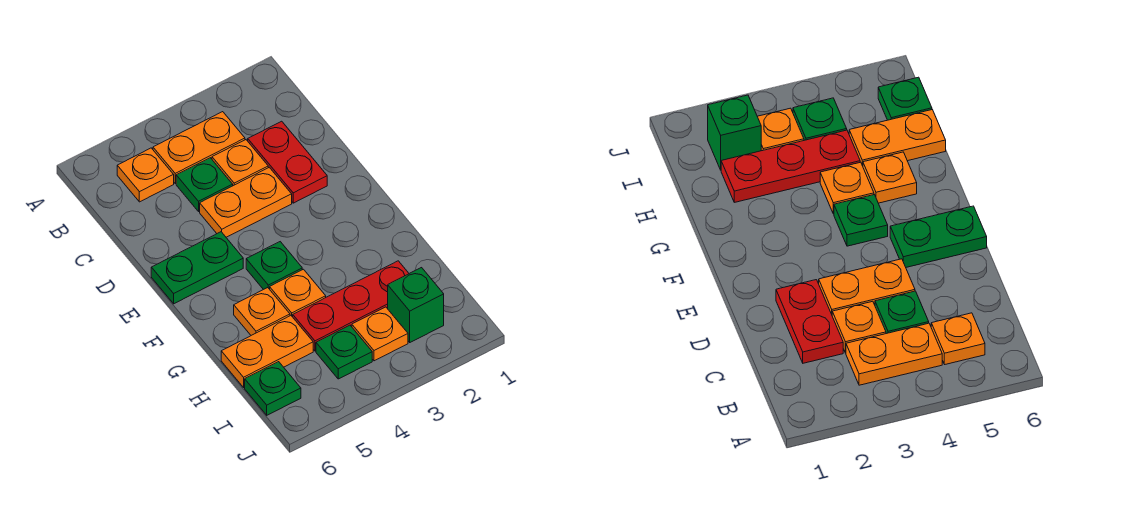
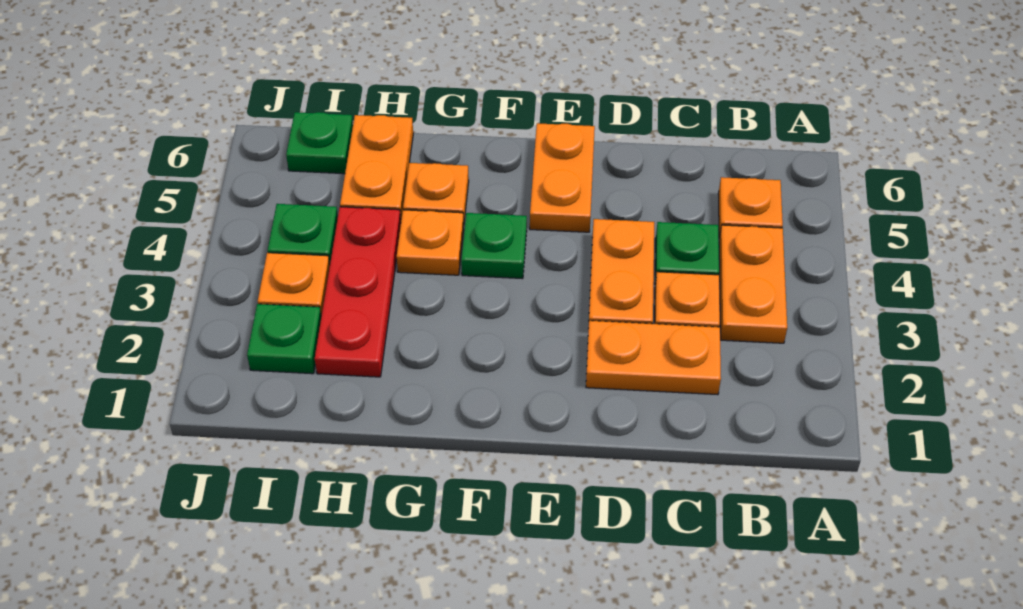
red plate C2:D2 level 1 -> orange plate C2:D2 level 1
green plate E5:E6 level 1 -> orange plate E5:E6 level 1
green brick I2 level 1 -> green plate I2 level 1

